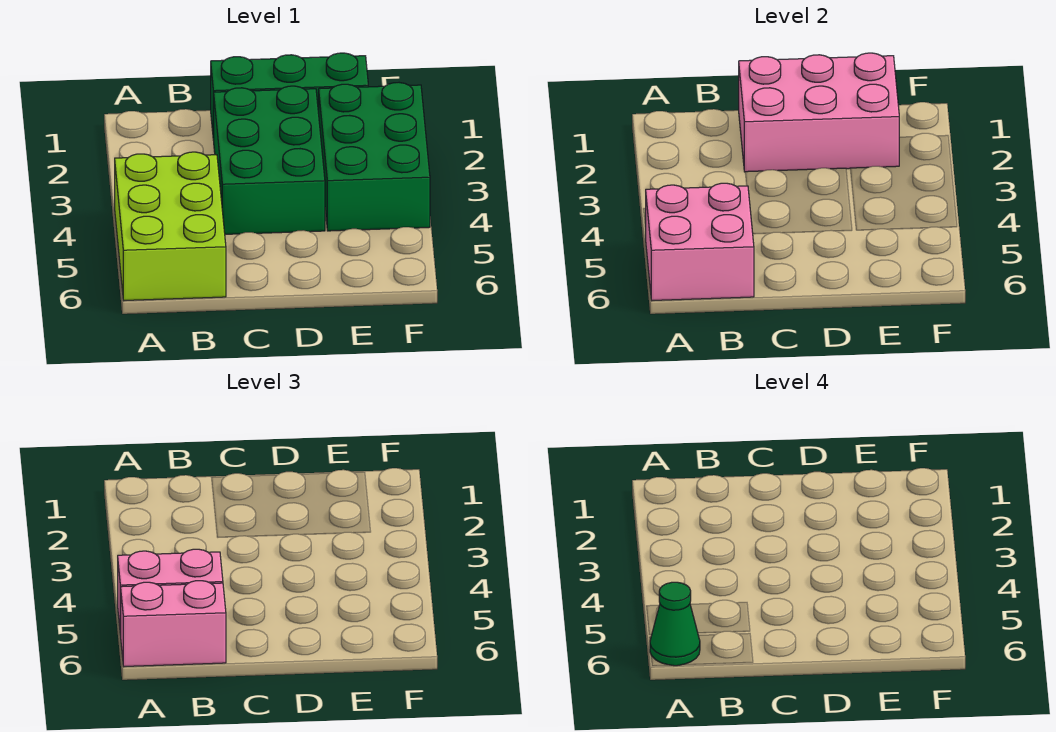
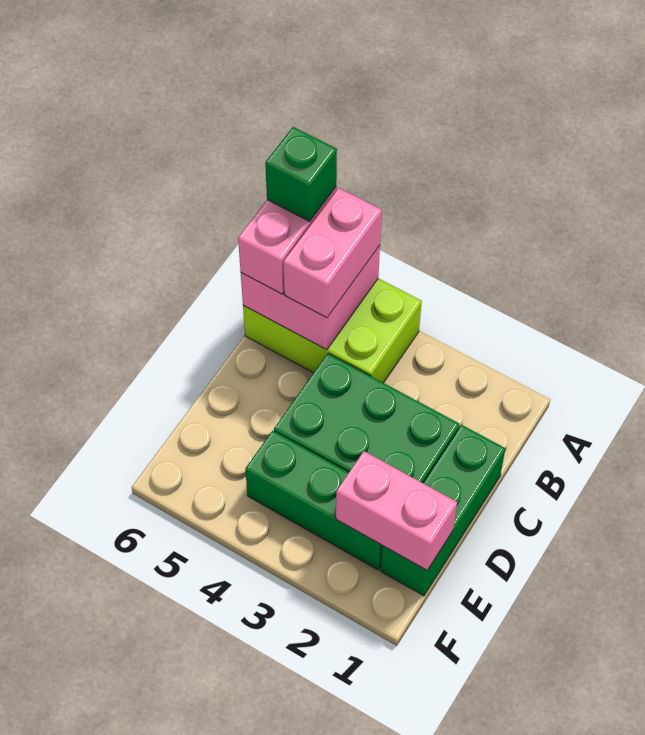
green cone A6 level 4 -> green brick A6 level 4
pink brick C1:E2 level 2 -> pink brick E1:E2 level 2
green brick E2:F4 level 1 -> green brick E2:E4 level 1

